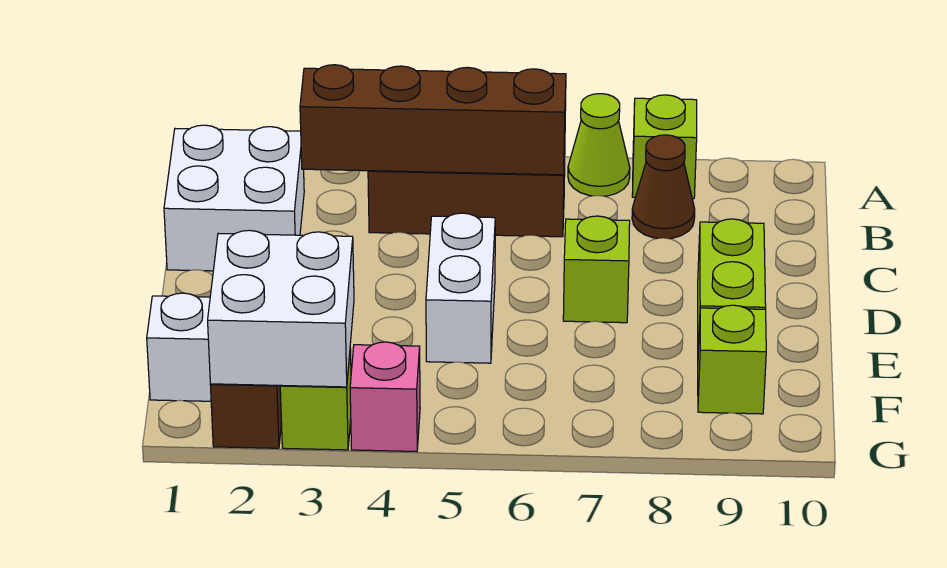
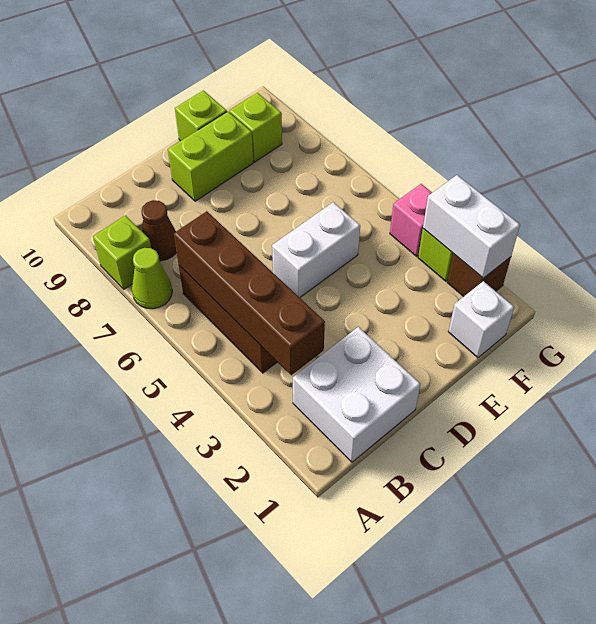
lime brick D7 level 1 -> lime brick E10 level 1
white brick F2:G3 level 2 -> white brick G2:G3 level 2

